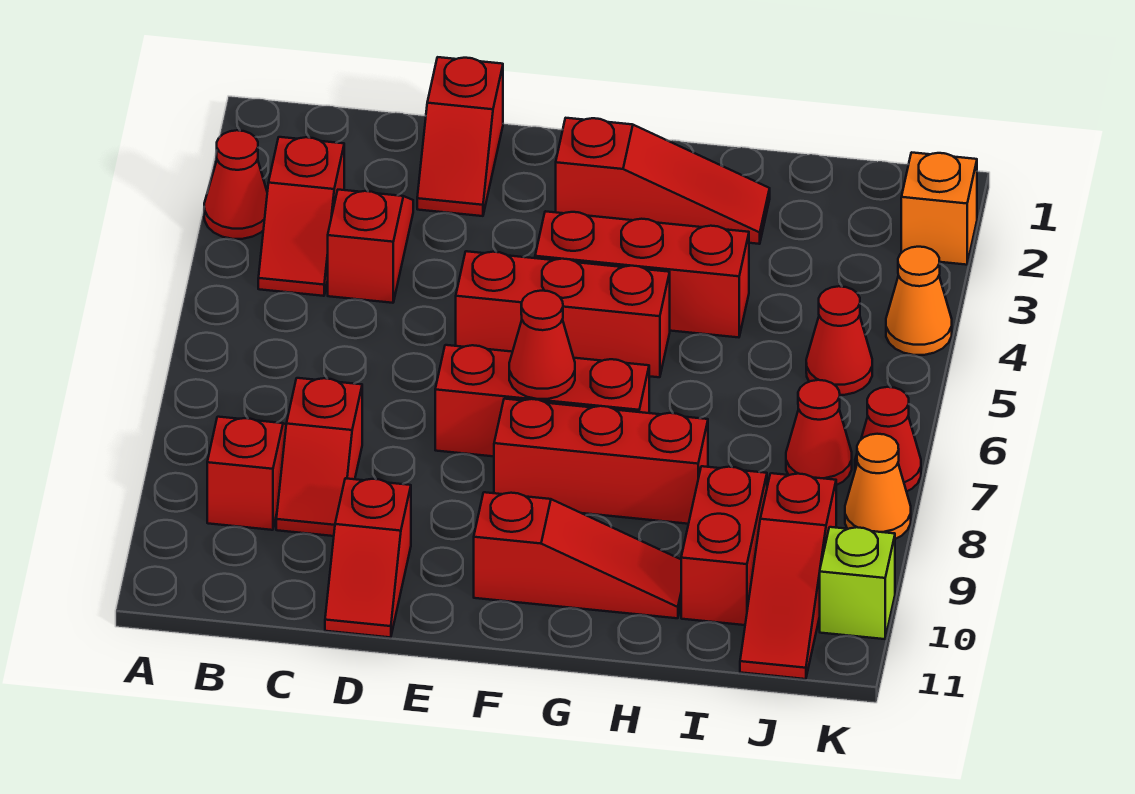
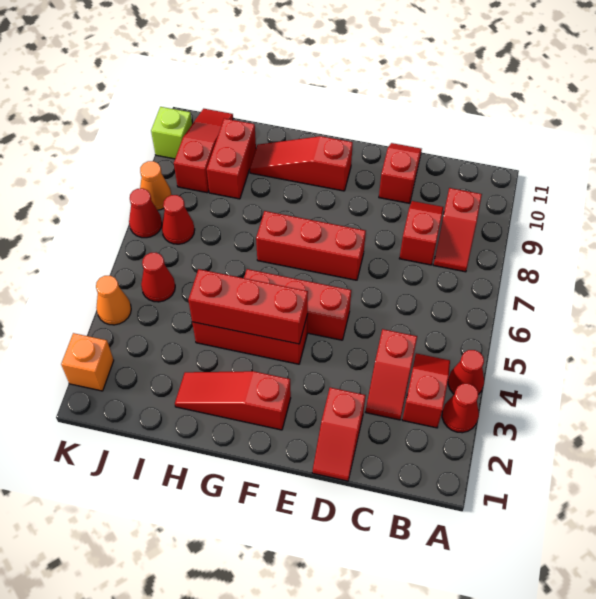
red slope D1:D2 level 1 top 1 -> red slope D1:D2 level 1 top 2
red cone F7 level 2 -> red cone A4 level 1
red brick F8:H8 level 1 -> red brick F4:H4 level 2

